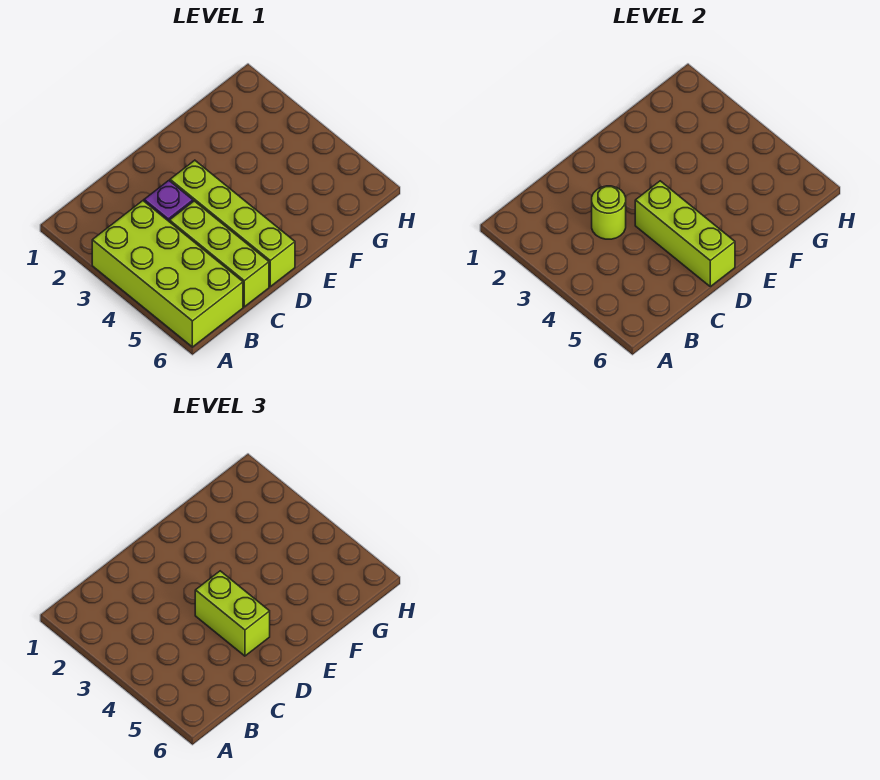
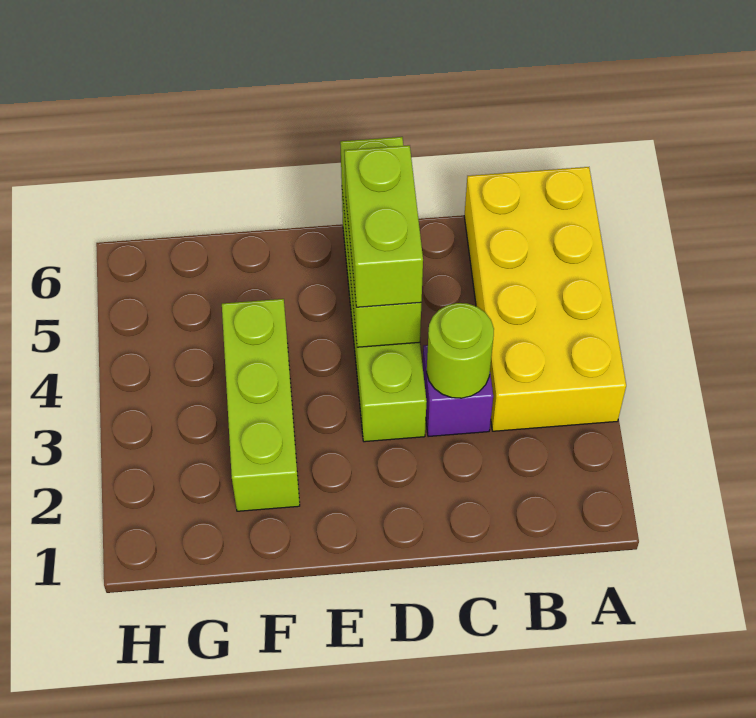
lime brick A3:B6 level 1 -> yellow brick A3:B6 level 1
lime brick C4:C6 level 1 -> lime brick F2:F4 level 1

